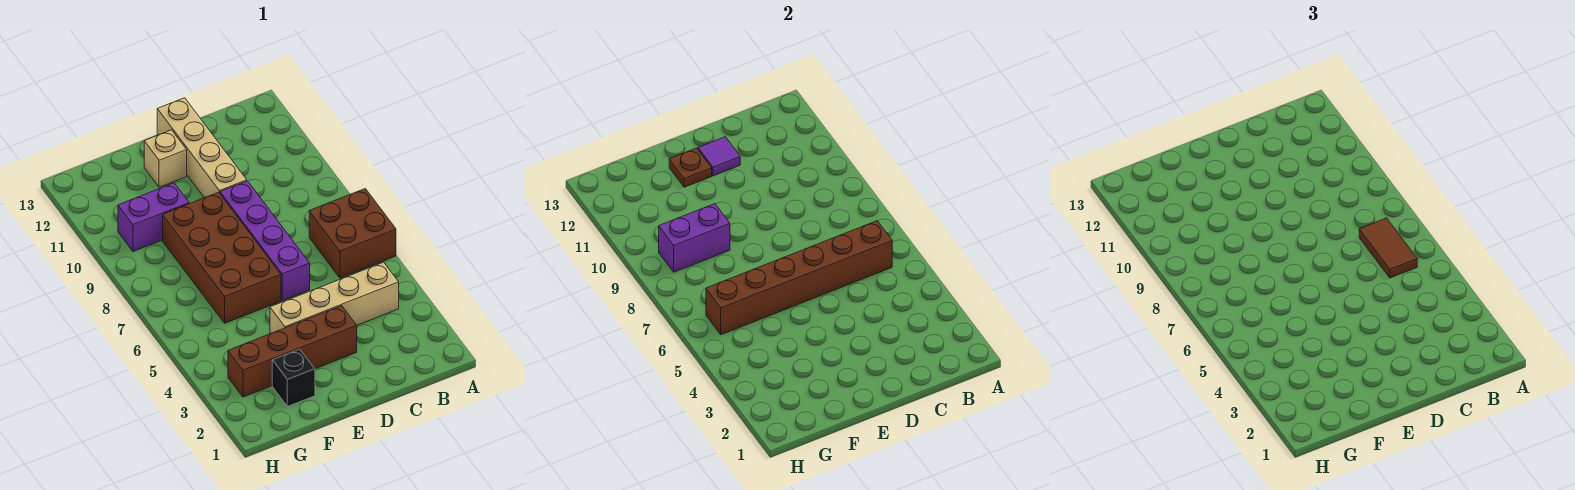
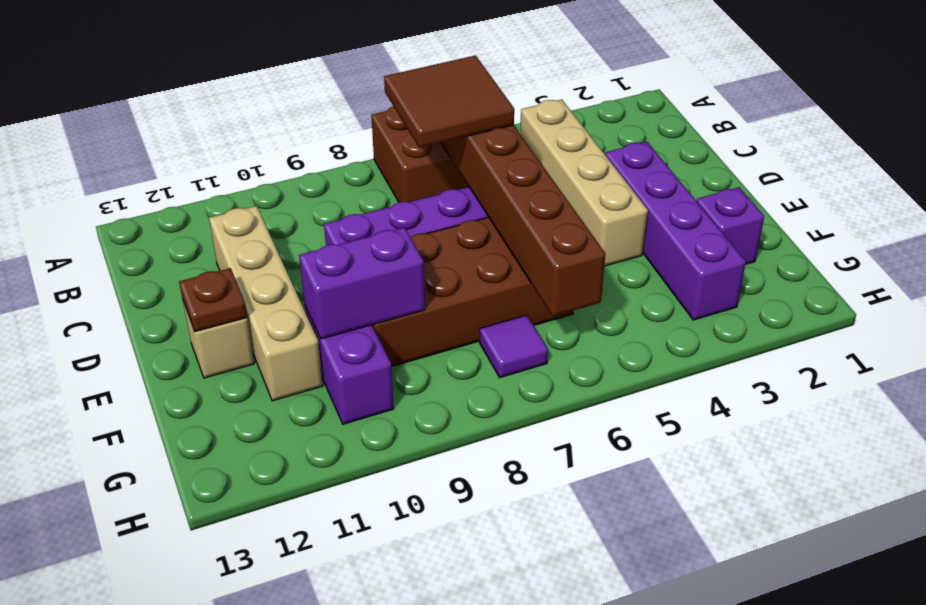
brown tile B6:B7 level 3 -> brown tile B6:C7 level 3
brown brick D3:G3 level 1 -> purple brick D3:G3 level 1
tan brick D10:D13 level 1 -> tan brick C11:F11 level 1
purple tile D12 level 2 -> purple tile G7 level 1
black brick F2 level 1 -> purple brick F2 level 1
purple brick F9:G9 level 2 -> purple brick F9:F10 level 2

